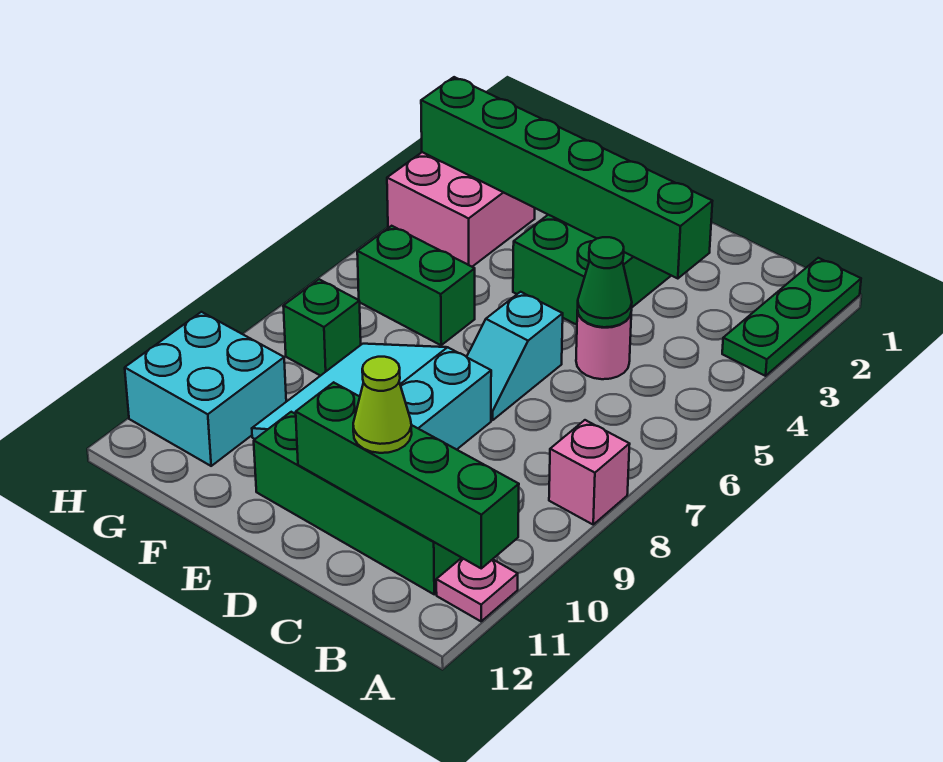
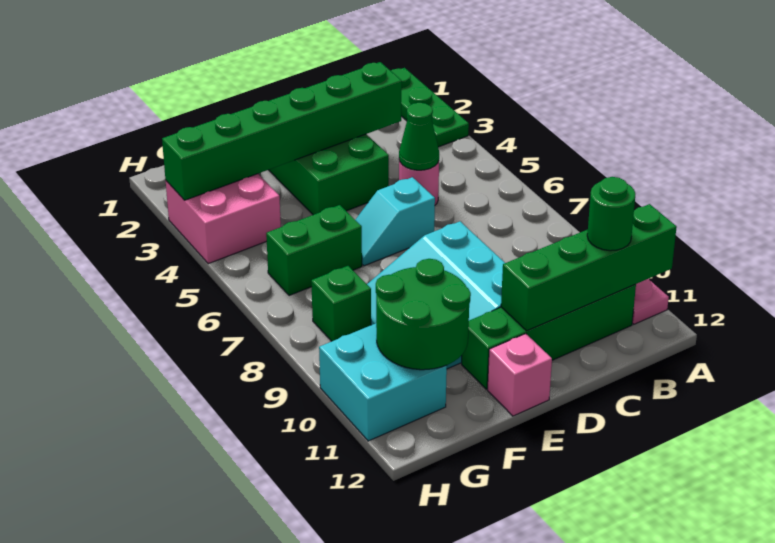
pink brick A8 level 1 -> pink brick E12 level 1
none -> green round brick B11 level 3
lime cone C11 level 3 -> none
cyan slope D6:D7 level 1 top 6 -> cyan slope D6:E6 level 1 top D
none -> green round brick F10:G11 level 2

